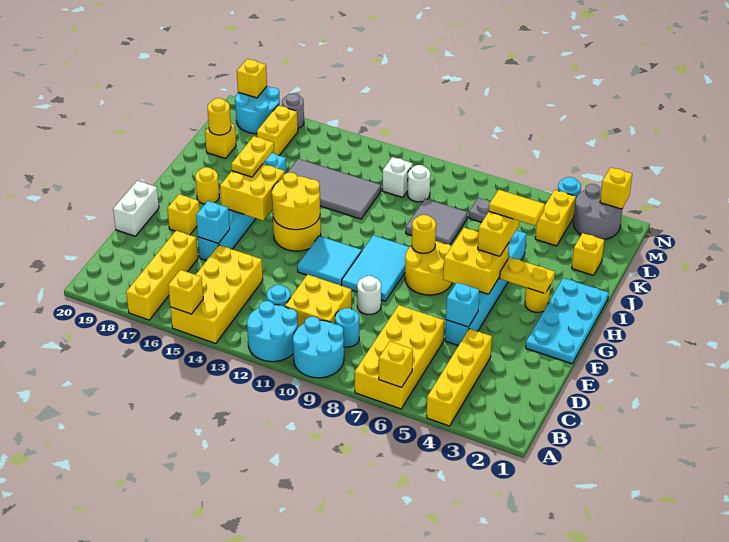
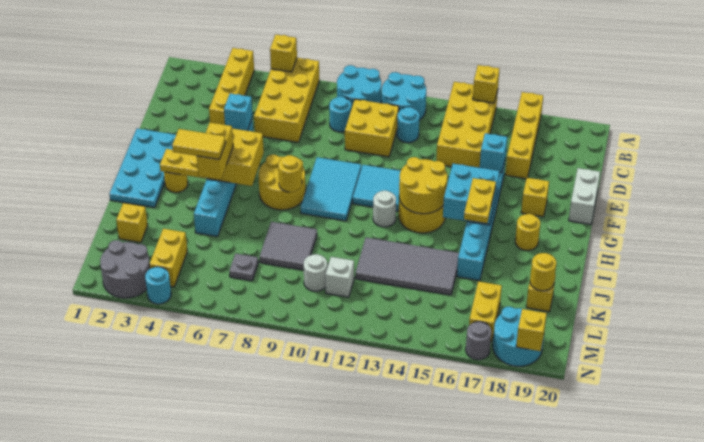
white round brick E9 level 1 -> white round brick H12 level 1
yellow brick G15:H16 level 2 -> cyan brick G15:H16 level 2
yellow brick N2 level 2 -> none

